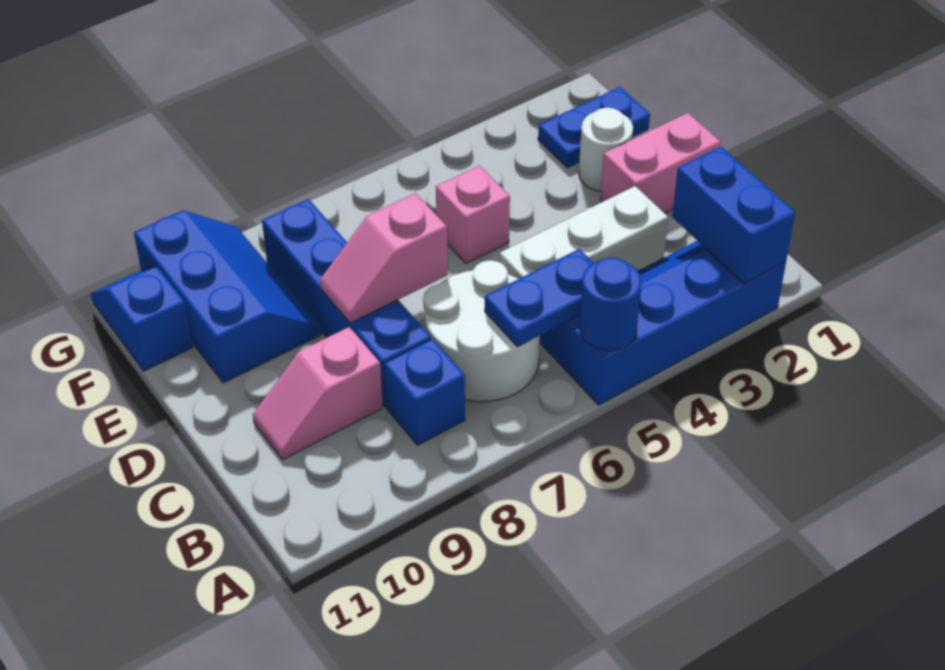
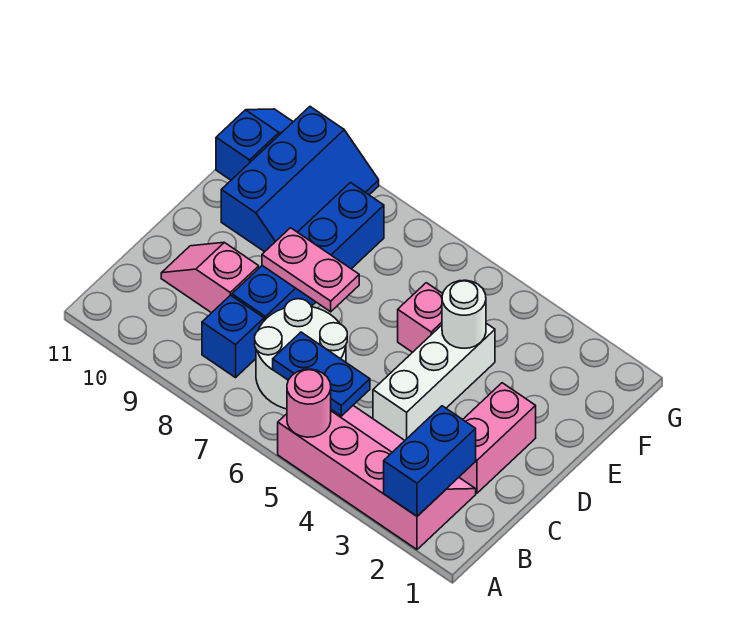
blue slope A2:B5 level 1 top A -> pink slope A2:B5 level 1 top A
blue round brick A5 level 2 -> pink round brick A5 level 2
white brick C3:C5 level 1 -> white brick C4:E4 level 1
pink brick D1:D2 level 1 -> pink brick C2:D2 level 1
pink slope D7:D8 level 2 top 7 -> pink plate D7:D8 level 2
white round brick E2 level 1 -> white round brick E4 level 2
blue plate F1:F2 level 1 -> none

